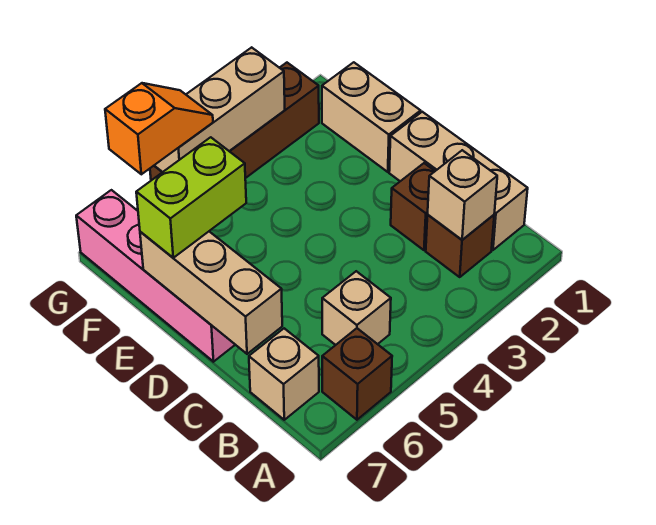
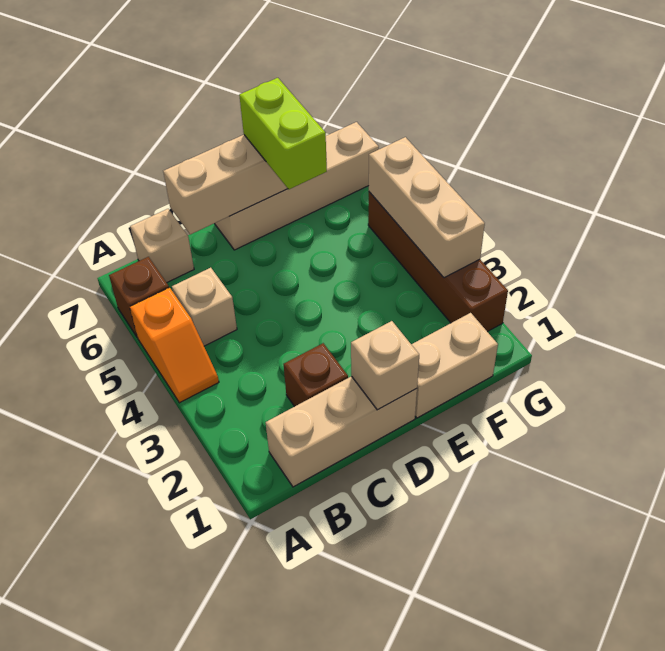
brown brick B2 level 1 -> none
tan brick B2 level 2 -> tan brick D1 level 2
pink brick D7:G7 level 1 -> tan brick D7:G7 level 1
orange slope G5:G6 level 3 top 6 -> orange slope A4:A5 level 1 top 5

